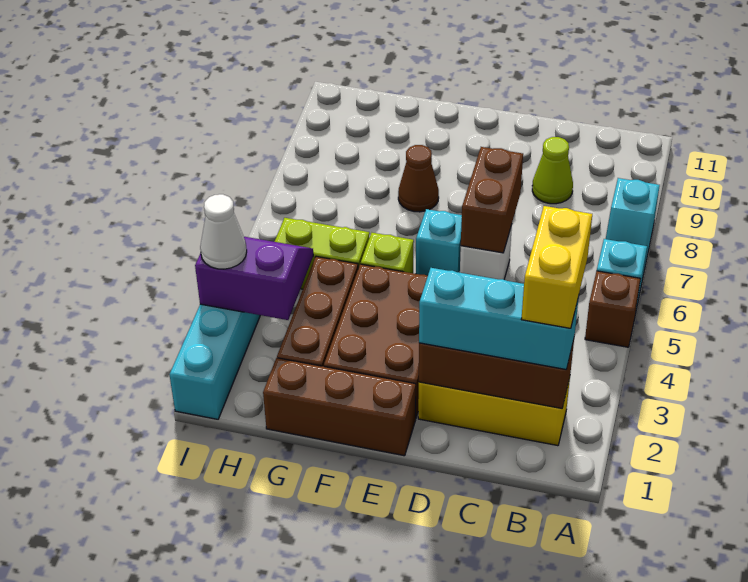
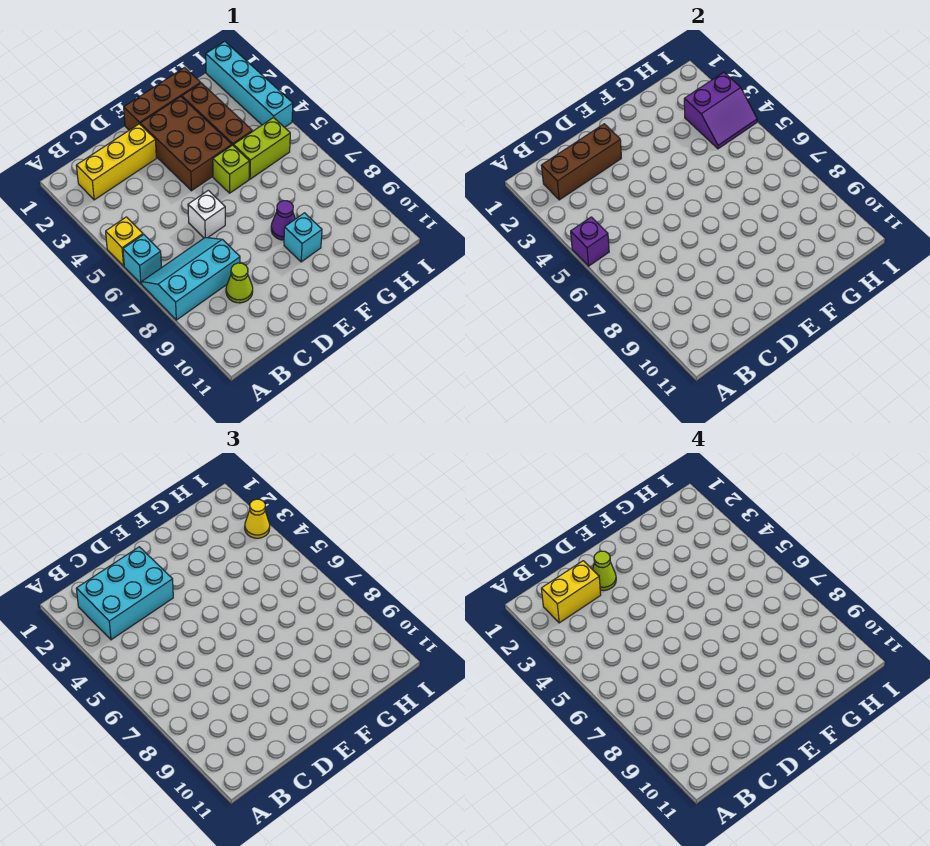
brown brick A5 level 1 -> yellow brick A5 level 1
none -> purple brick A5 level 2
cyan slope A7:A8 level 1 top 8 -> cyan slope A7:C8 level 1 top 8
cyan brick B2:D2 level 3 -> cyan brick B2:D3 level 3
yellow brick B2:B3 level 4 -> yellow brick B2:C2 level 4
none -> lime cone D2 level 4
brown brick D6:D7 level 2 -> none
cyan brick E6 level 1 -> cyan brick F9 level 1
brown cone F8 level 1 -> purple cone F8 level 1
white cone I3 level 3 -> yellow cone I3 level 3

